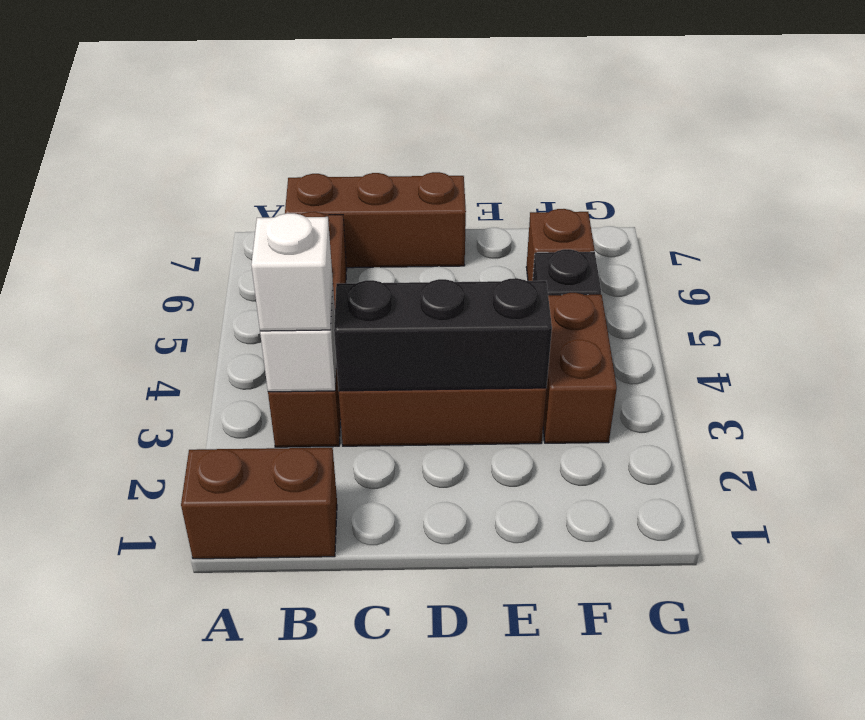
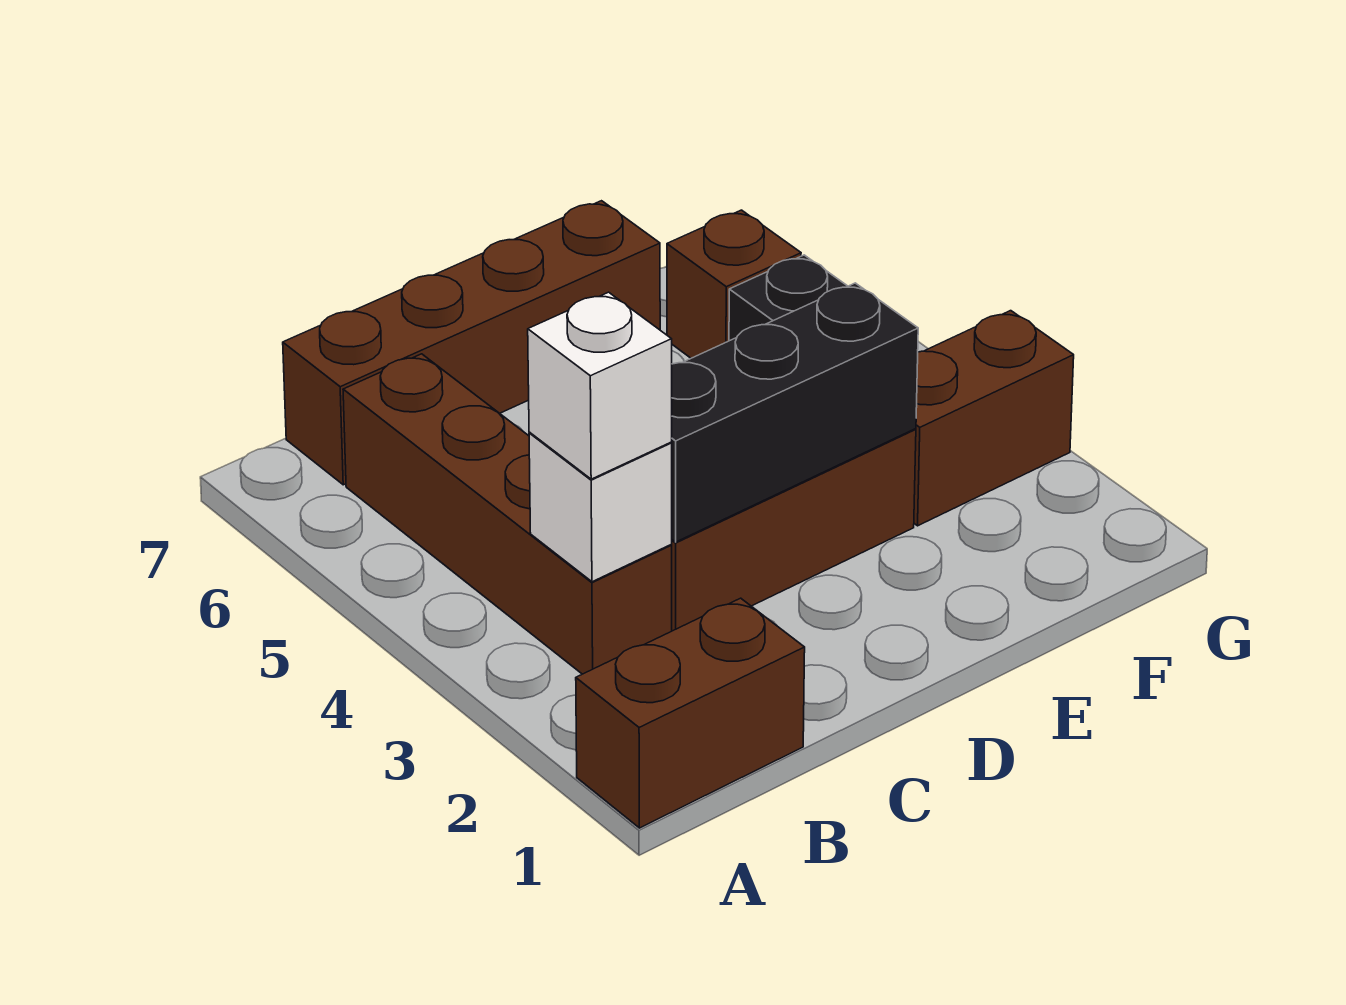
brown brick B7:D7 level 1 -> brown brick B7:E7 level 1
brown brick F3:F4 level 1 -> brown brick F3:G3 level 1

